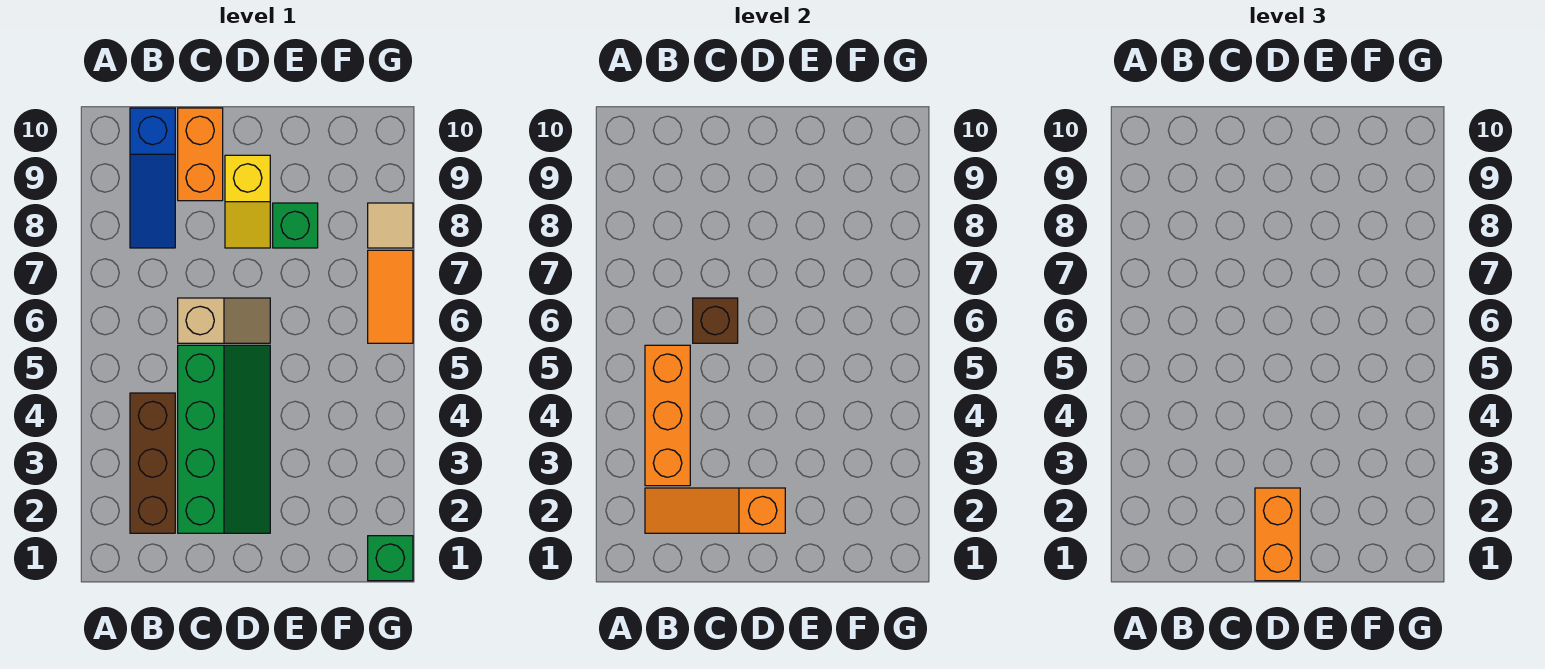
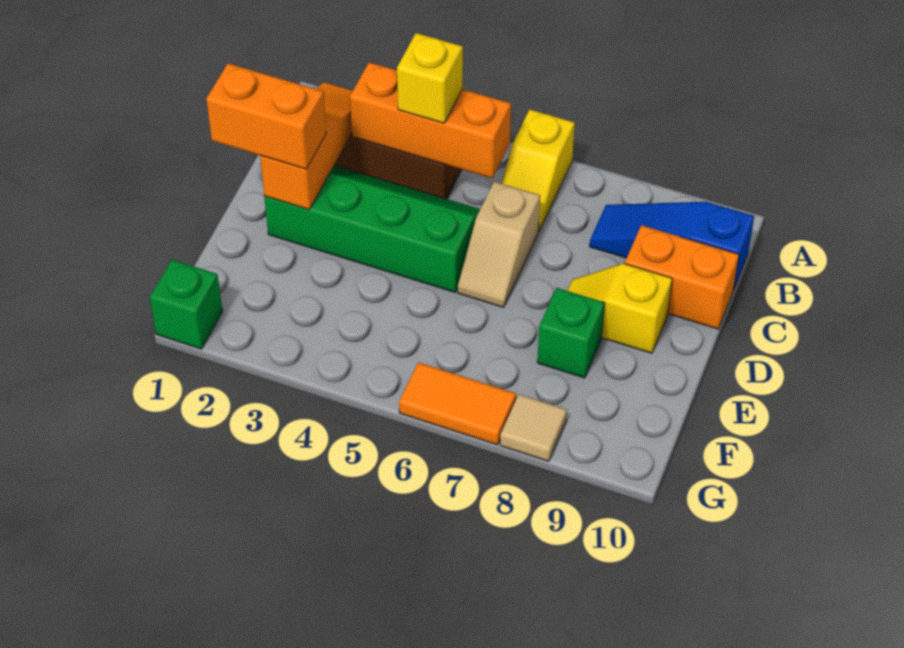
none -> yellow slope A6:B6 level 1 top A
none -> yellow brick B4 level 3
green slope C2:D5 level 1 top C -> green slope C2:D5 level 1 top D
brown brick C6 level 2 -> none

